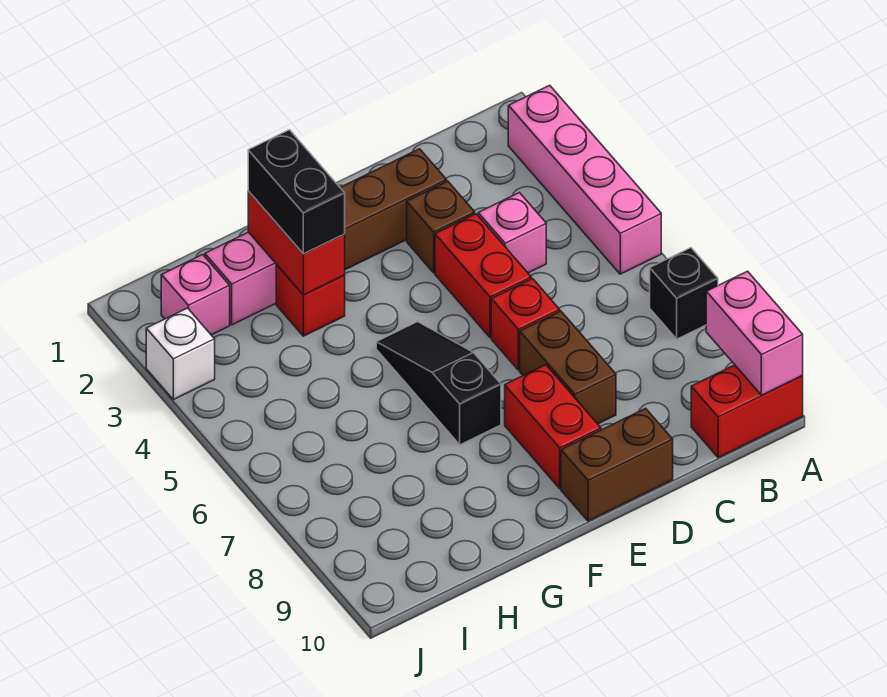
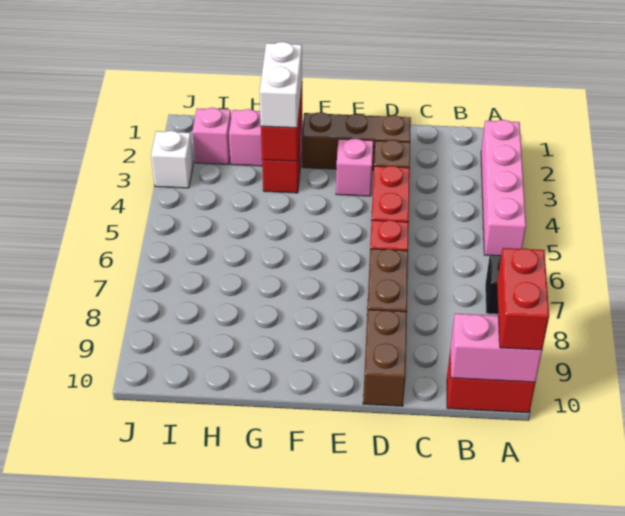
pink brick A9:A10 level 2 -> pink brick A10:B10 level 2
pink brick C4 level 1 -> pink brick E3 level 1
brown brick D10:E10 level 1 -> brown brick D9:D10 level 1
red brick E8:E9 level 1 -> red brick A9:A10 level 3
black slope F5:F7 level 1 top 7 -> none
black brick G2:G3 level 3 -> white brick G2:G3 level 3

